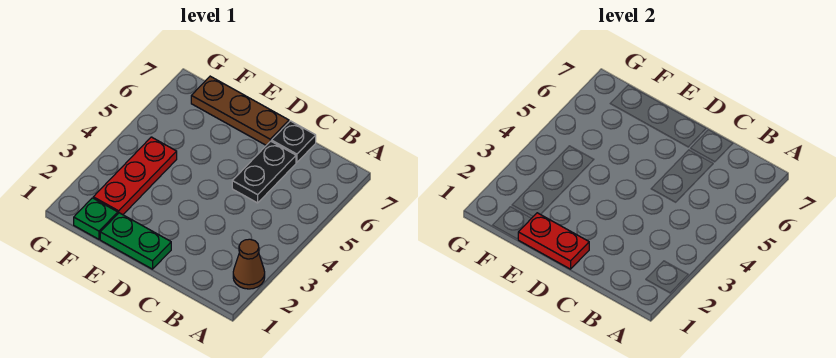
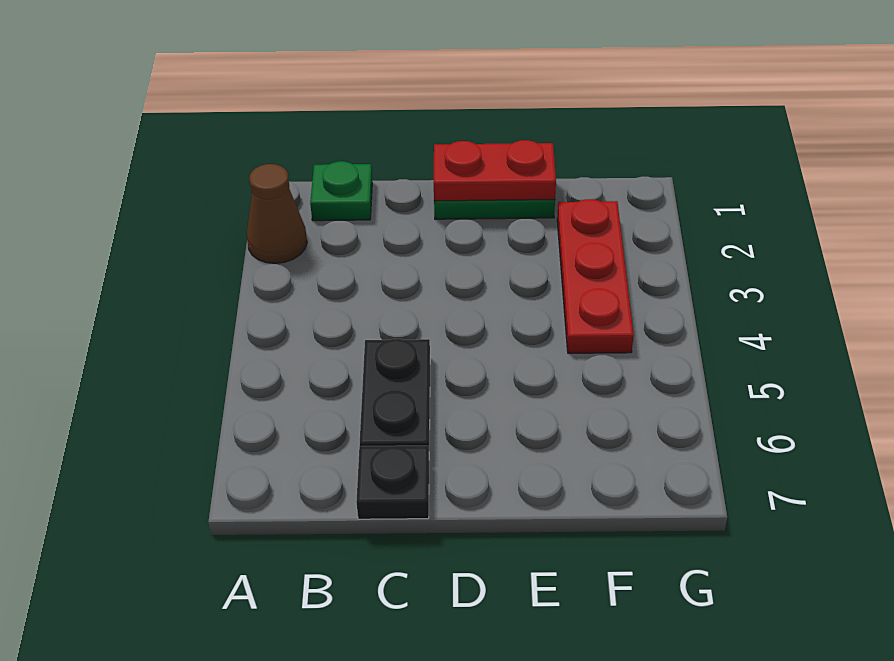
brown plate D7:F7 level 1 -> none
green plate F1 level 1 -> green plate B1 level 1

